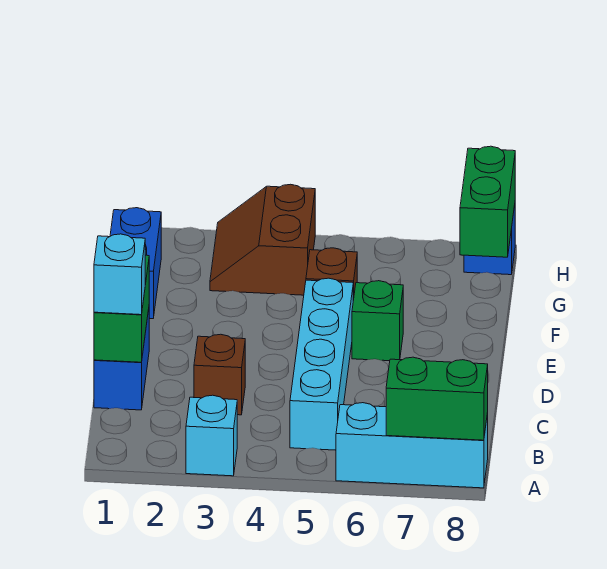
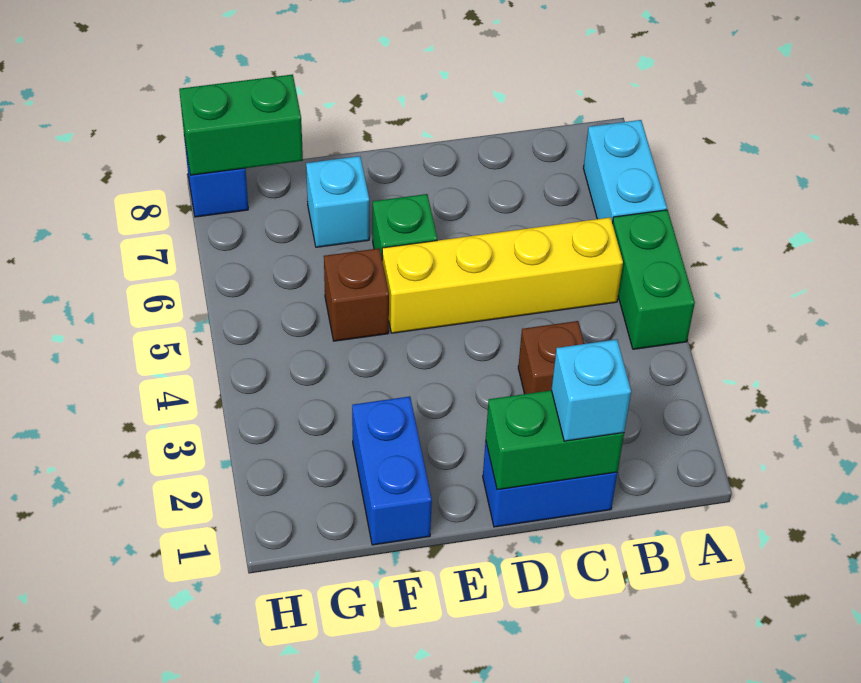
cyan brick A3 level 1 -> cyan brick F7 level 1
cyan brick A6:A8 level 1 -> cyan brick A6:A7 level 1
green brick A7:A8 level 2 -> green brick A4:A5 level 1
cyan brick B5:E5 level 1 -> yellow brick B5:E5 level 1
blue brick F1:G1 level 1 -> blue brick F1:F2 level 1
brown slope G3:H4 level 1 top 4 -> none

